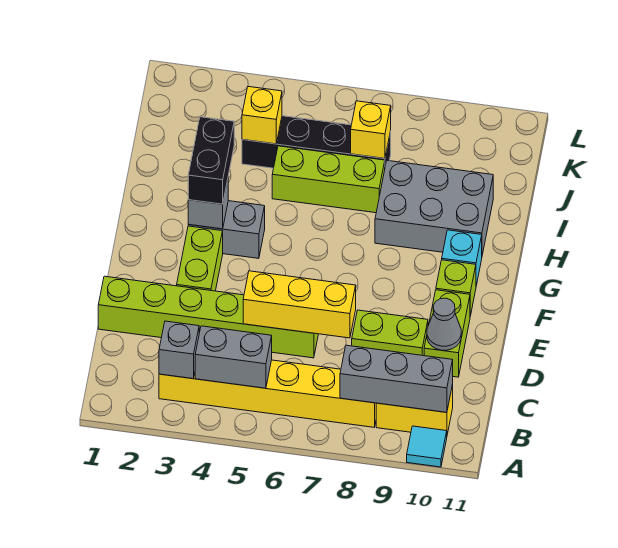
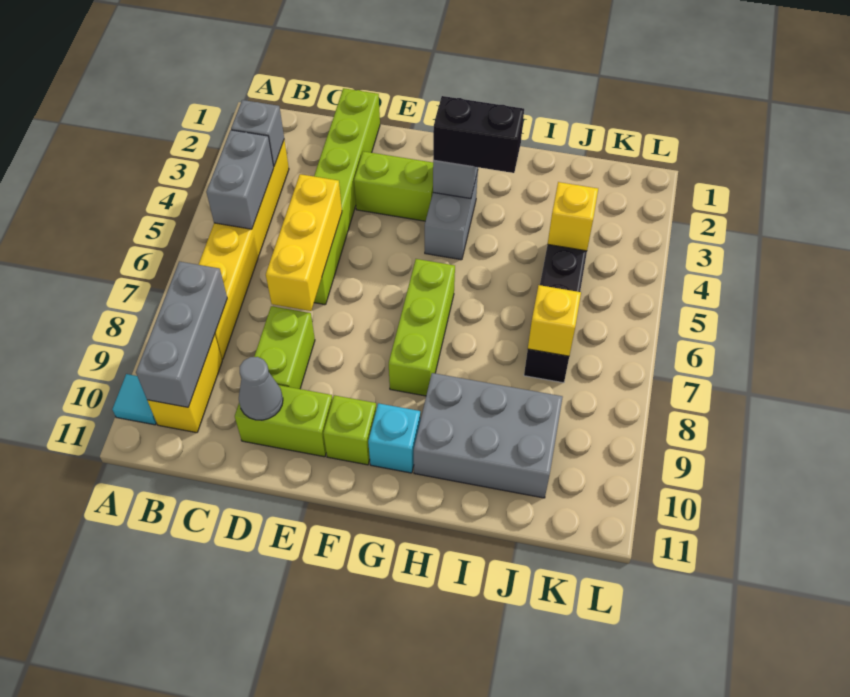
grey brick H8:I10 level 1 -> grey brick H9:J10 level 1
lime brick I5:I7 level 1 -> lime brick G6:G8 level 1

